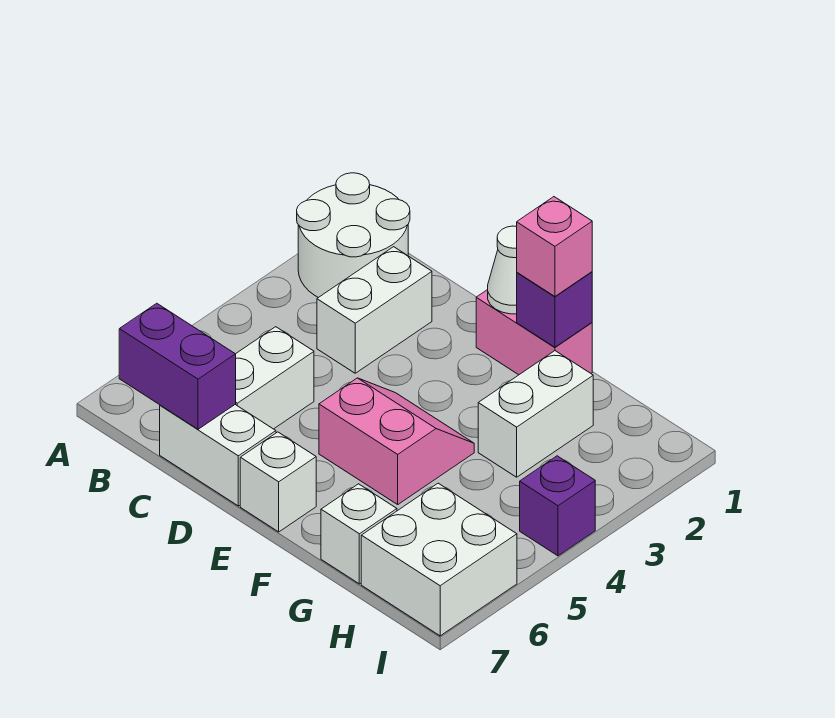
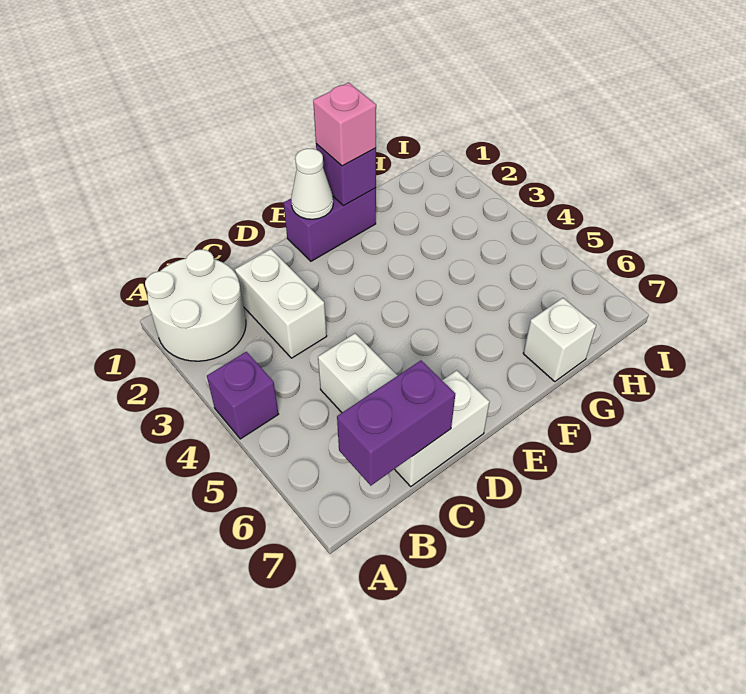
pink brick E1:F1 level 1 -> purple brick E1:F1 level 1
pink slope E4:F5 level 1 top 5 -> none
white brick E7 level 1 -> none
white brick G2:G3 level 1 -> none
white brick H6:I7 level 1 -> none
purple brick I4 level 1 -> purple brick A4 level 1

